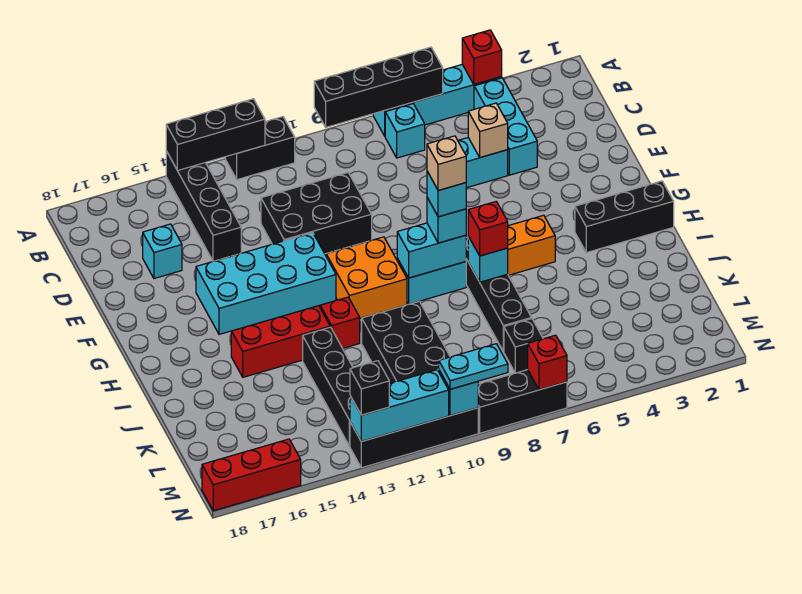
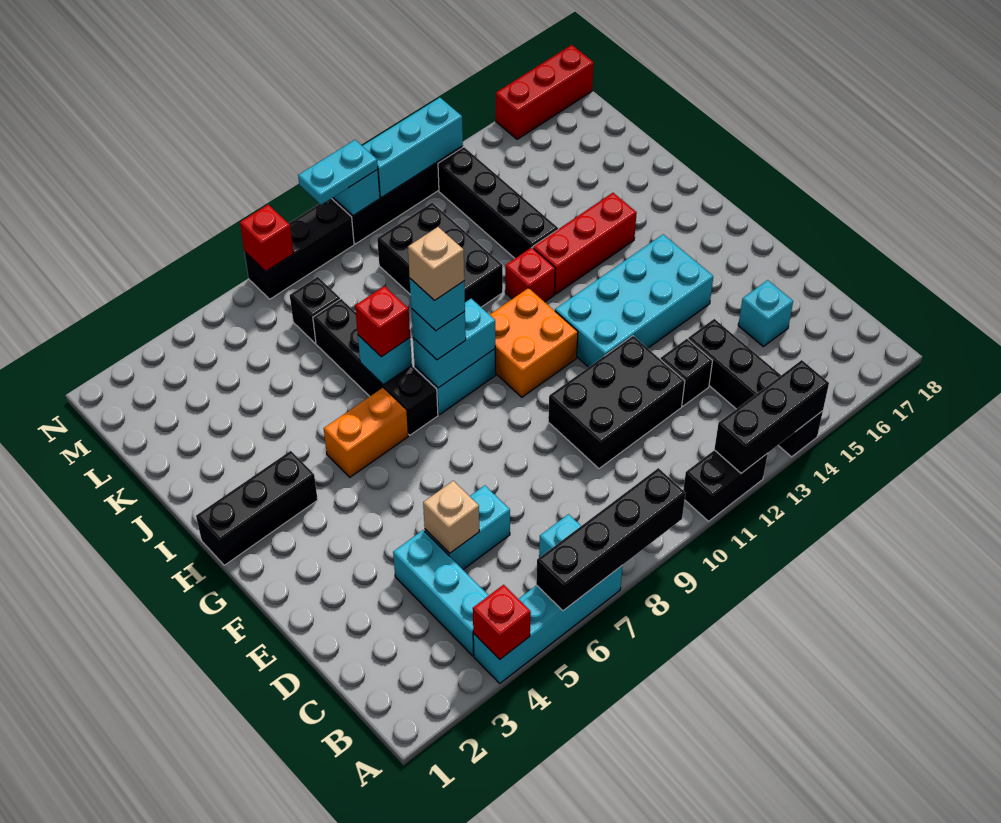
black brick N13 level 3 -> black brick D13 level 1

